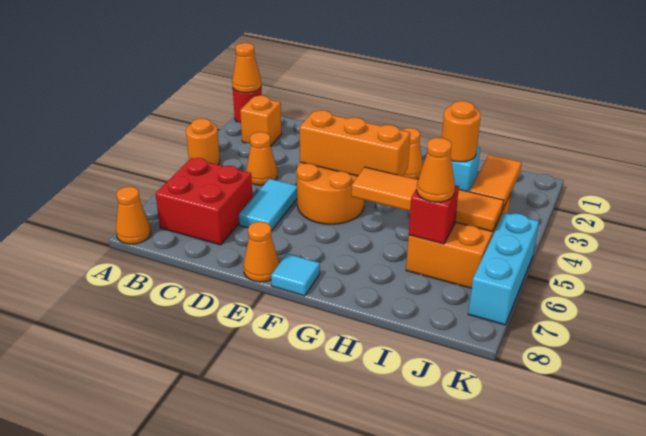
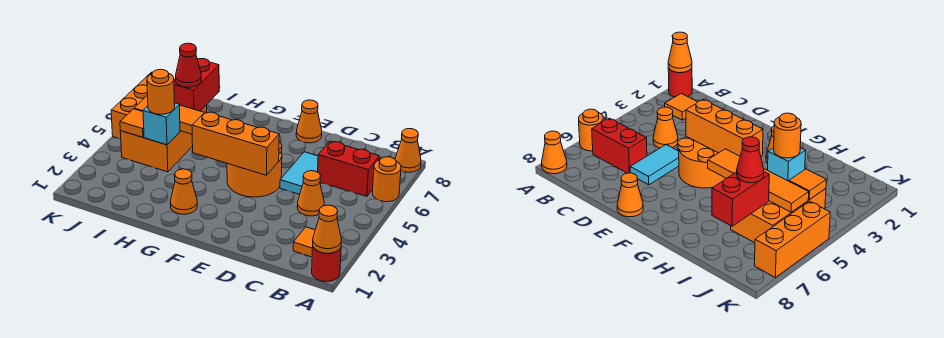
orange round brick A4 level 1 -> orange round brick A6 level 1
orange brick B2 level 1 -> orange tile B2 level 1
red brick B6:C7 level 1 -> red brick B6:C6 level 1
cyan tile F8 level 1 -> none
red brick I6 level 2 -> red brick I6:I7 level 2
orange cone I6 level 3 -> red cone I6 level 3
orange tile J3:J4 level 2 -> orange tile J4 level 2
cyan brick K5:K7 level 1 -> orange brick K5:K7 level 1

